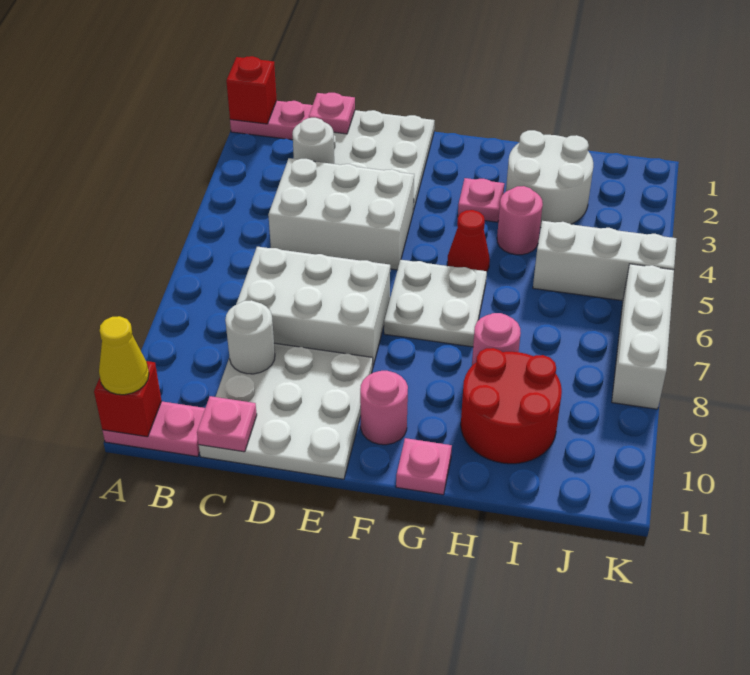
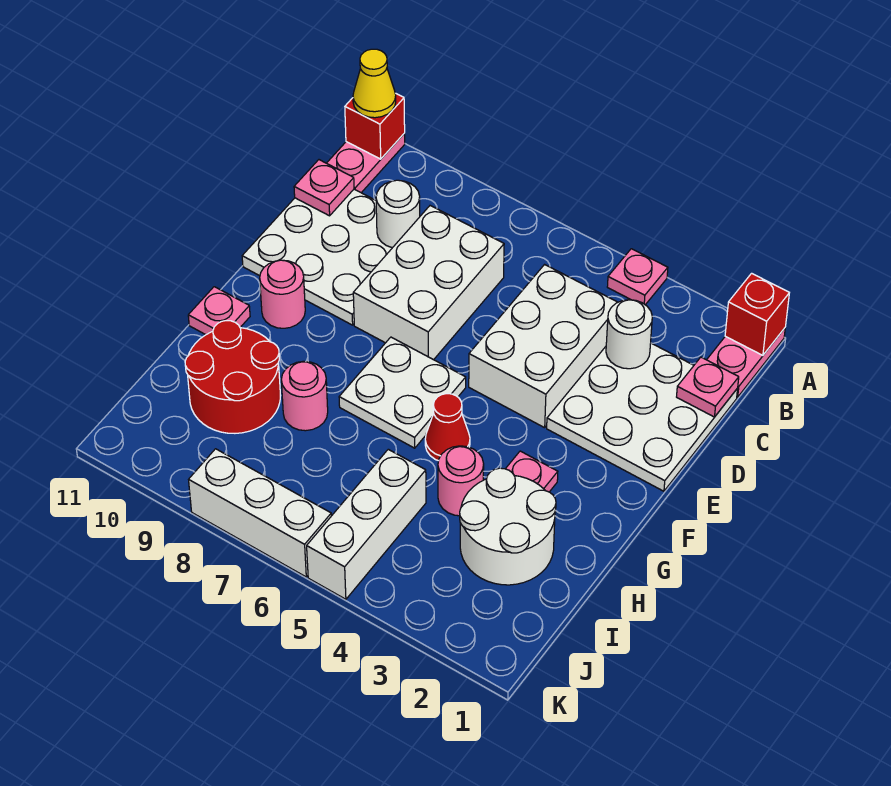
none -> pink plate A4 level 1

